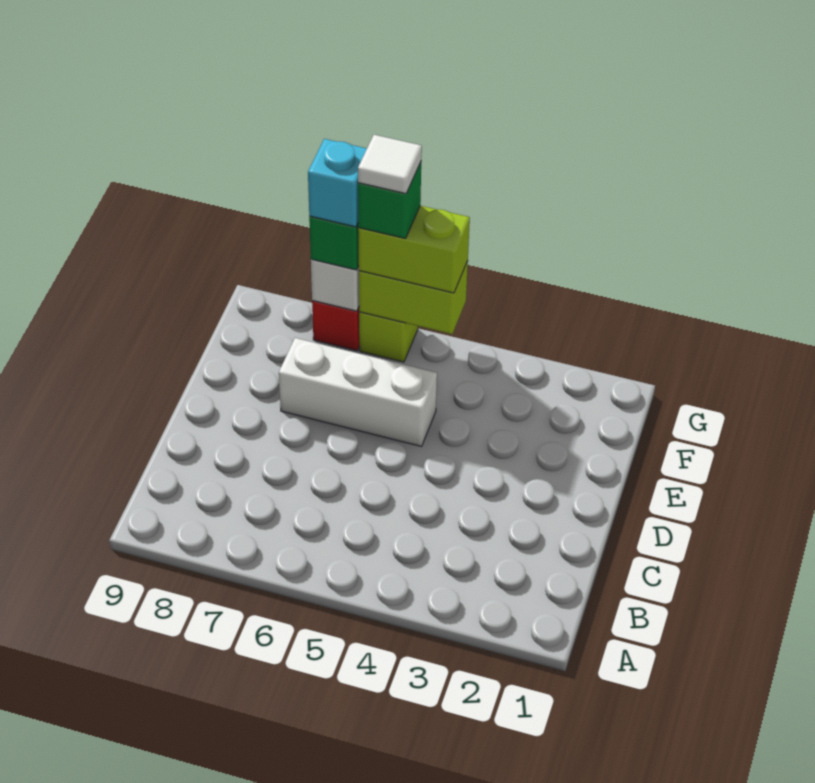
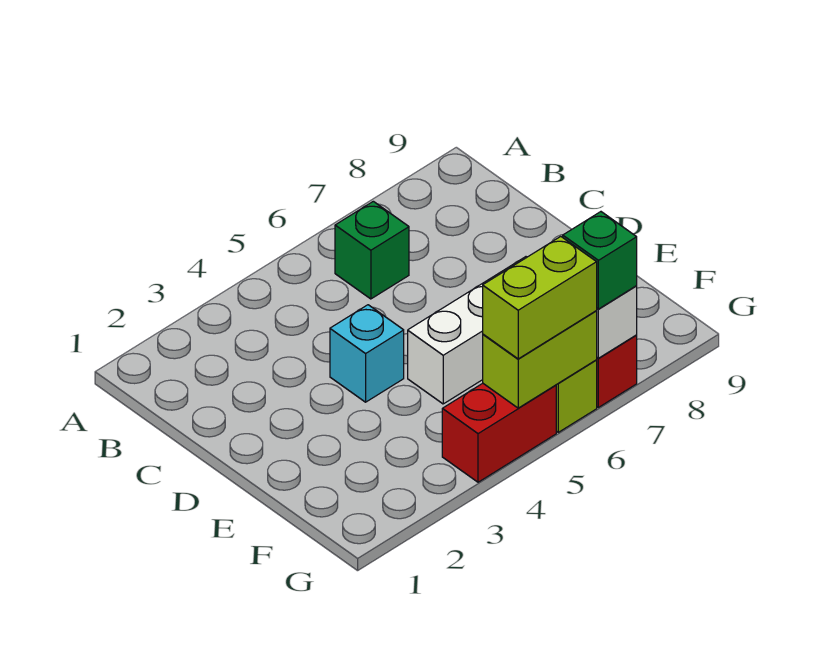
none -> red brick G4:G5 level 1
green brick G6 level 4 -> green brick B6 level 1
white tile G6 level 5 -> none
cyan brick G7 level 4 -> cyan brick D4 level 1

